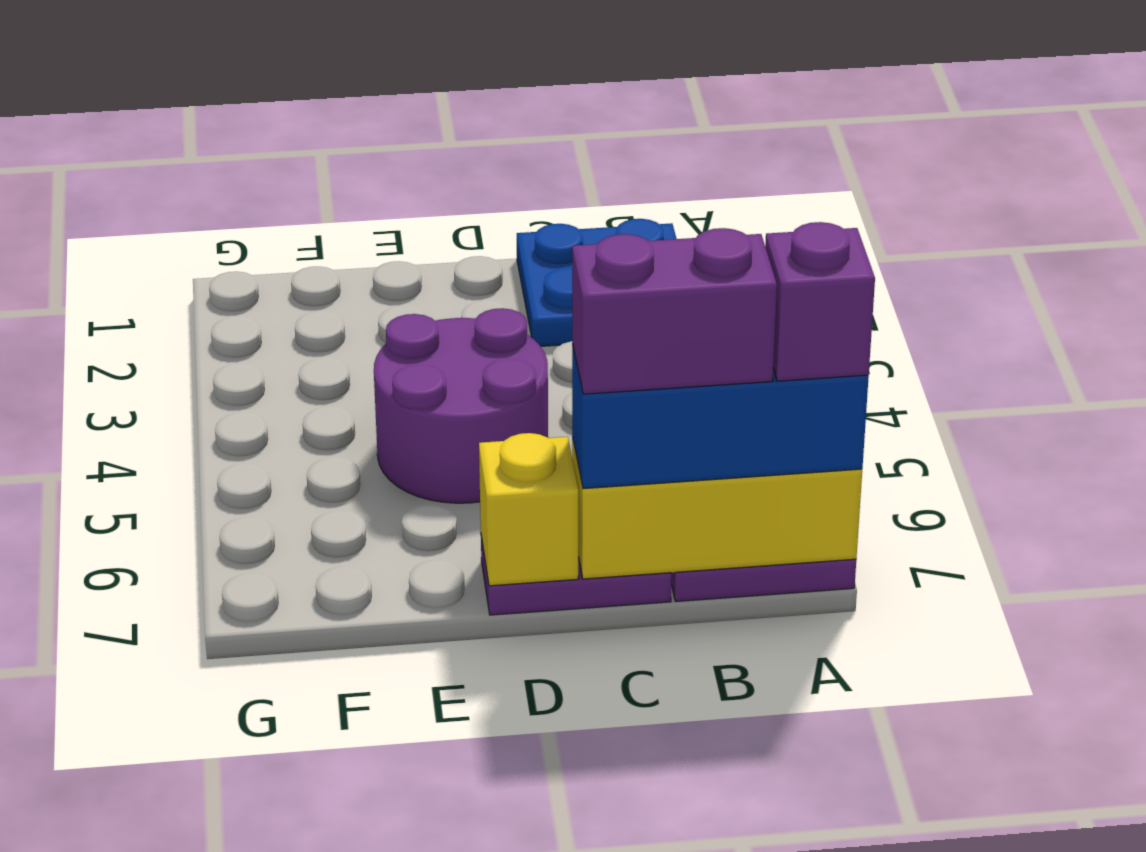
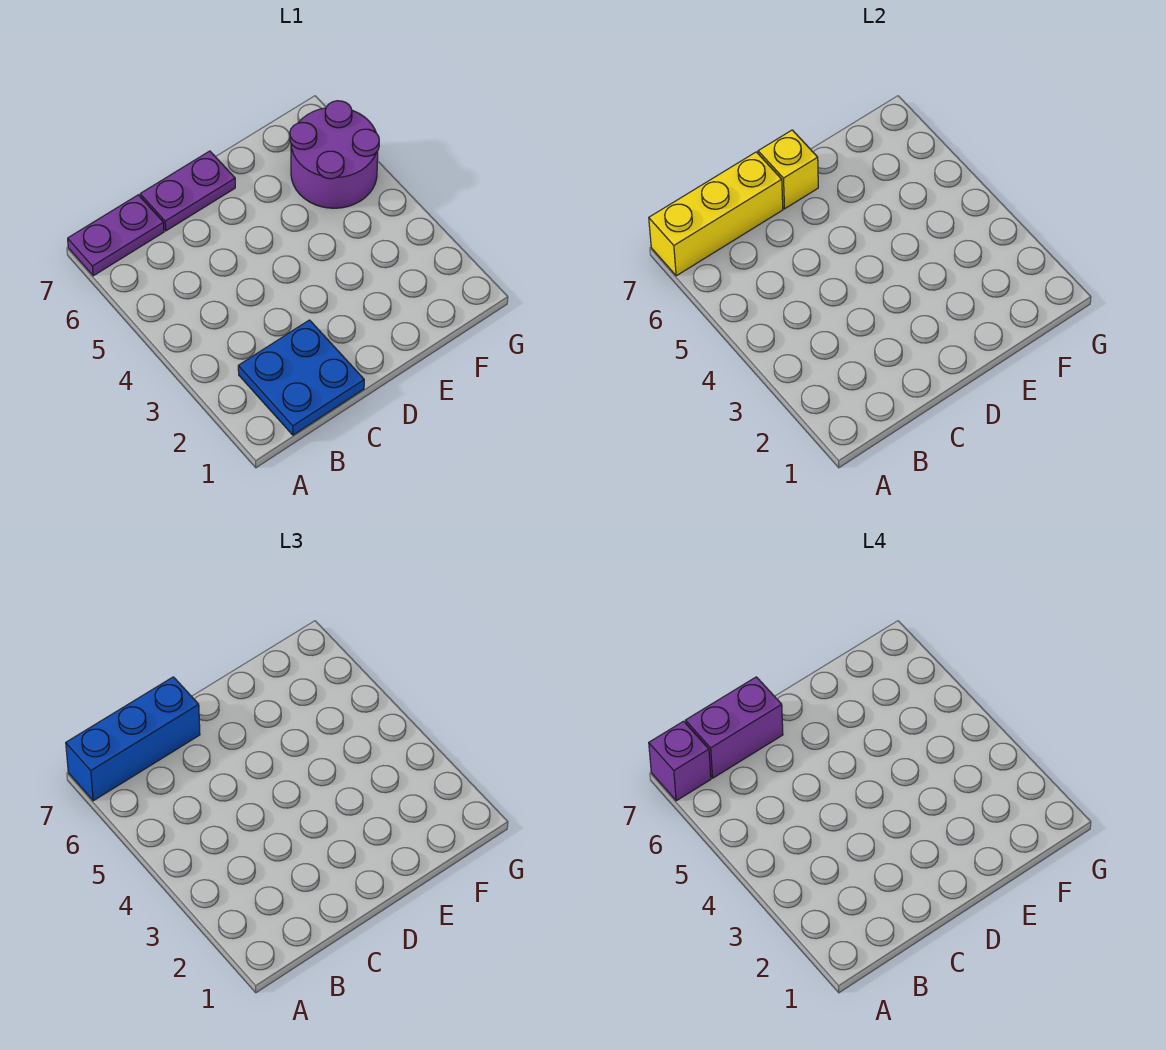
purple round brick D4:E5 level 1 -> purple round brick F5:G6 level 1

